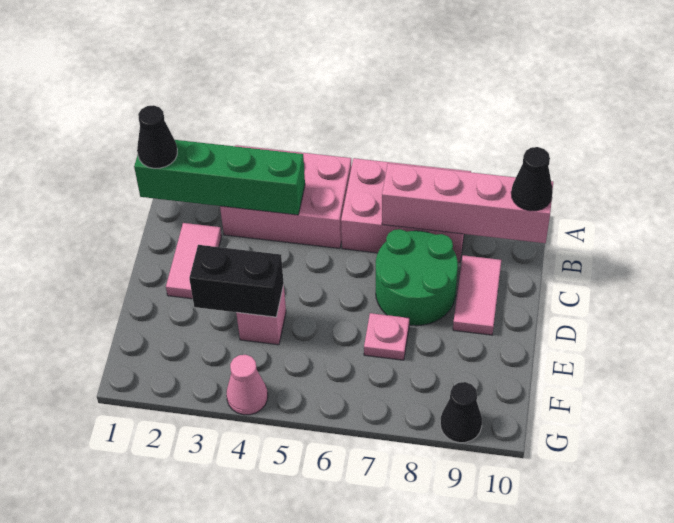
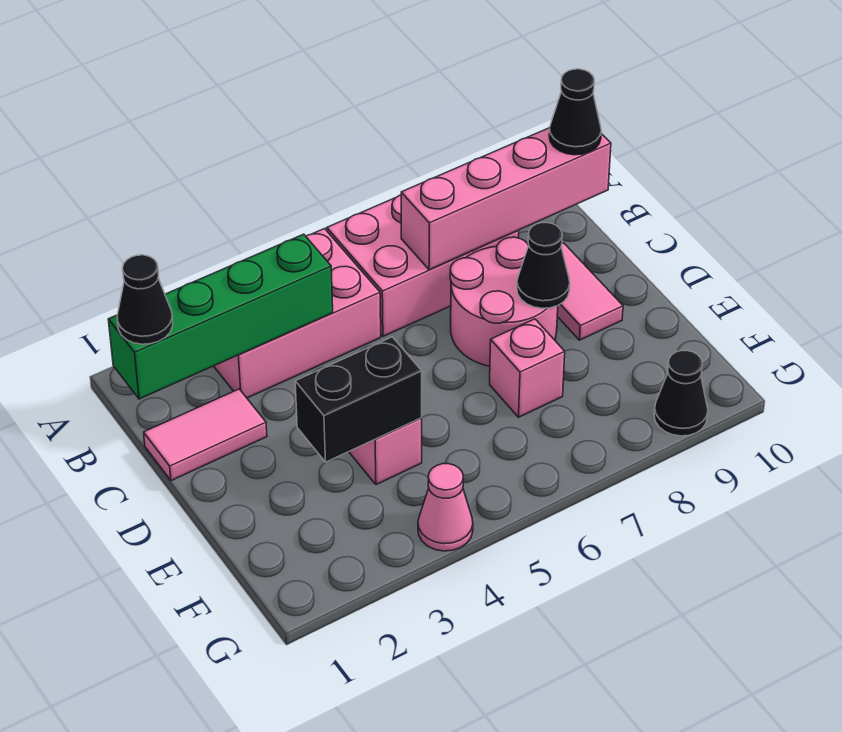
pink tile C2:D2 level 1 -> pink tile C1:C2 level 1
green round brick C7:D8 level 1 -> pink round brick C7:D8 level 1
none -> black cone D8 level 2
pink plate E7 level 1 -> pink brick E7 level 1

